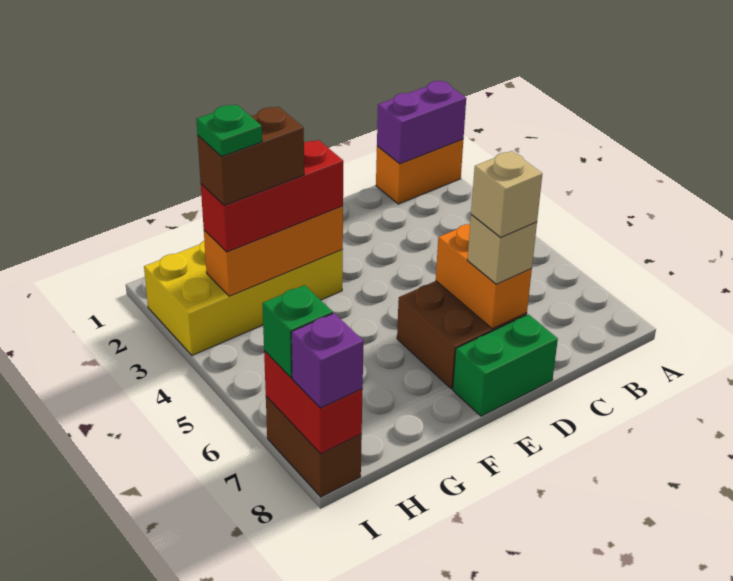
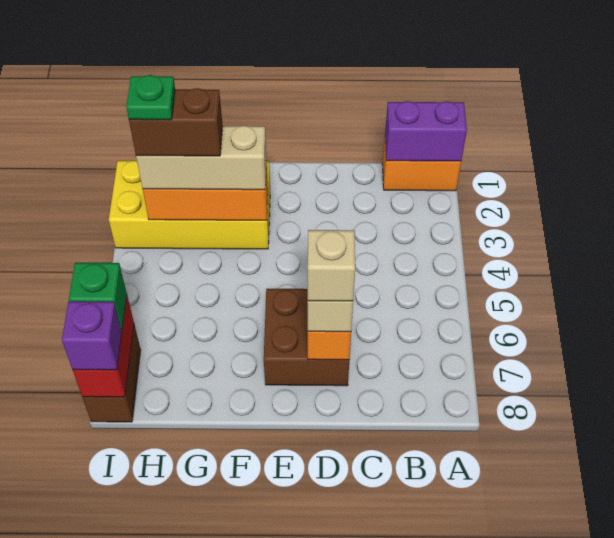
green brick D8:E8 level 1 -> none
red brick F3:H3 level 3 -> tan brick F3:H3 level 3

